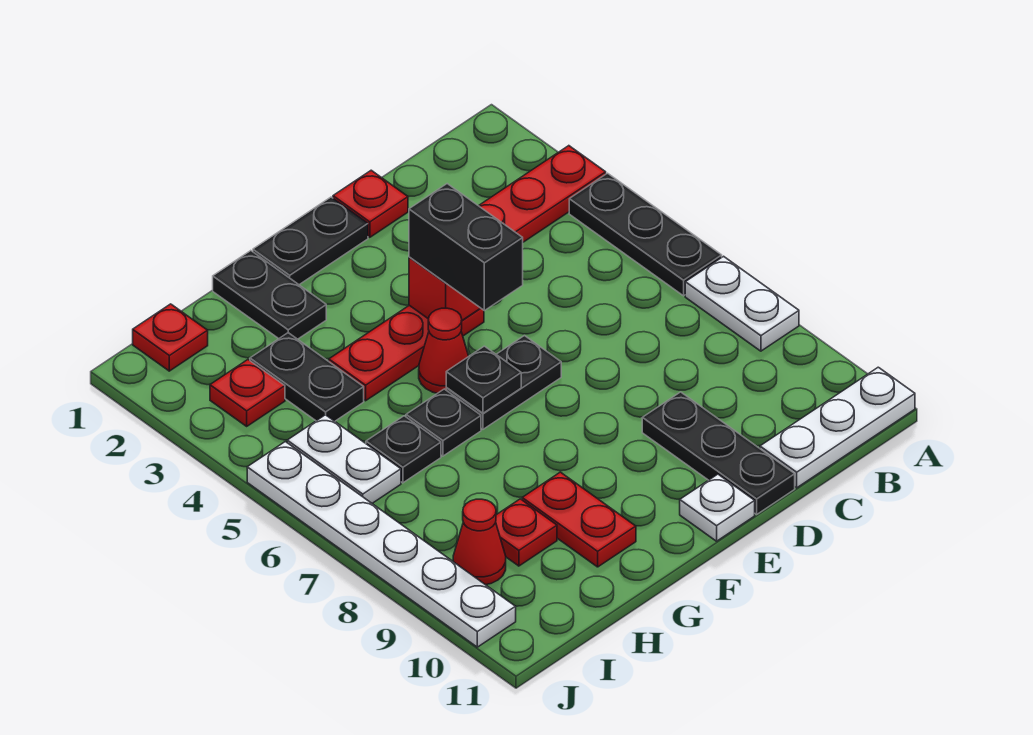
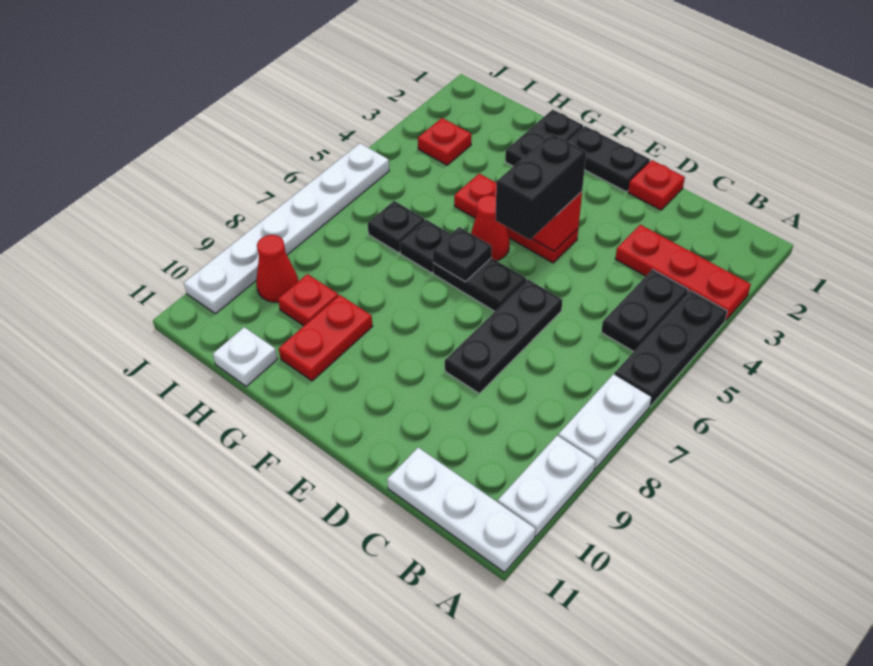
black plate D9:D11 level 1 -> black plate D6:D8 level 1
white plate E11 level 1 -> white plate H11 level 1
black plate H3:H4 level 1 -> black plate B4:B5 level 1
red plate I1 level 1 -> none
white plate I5:I6 level 1 -> white plate A9:A10 level 1

